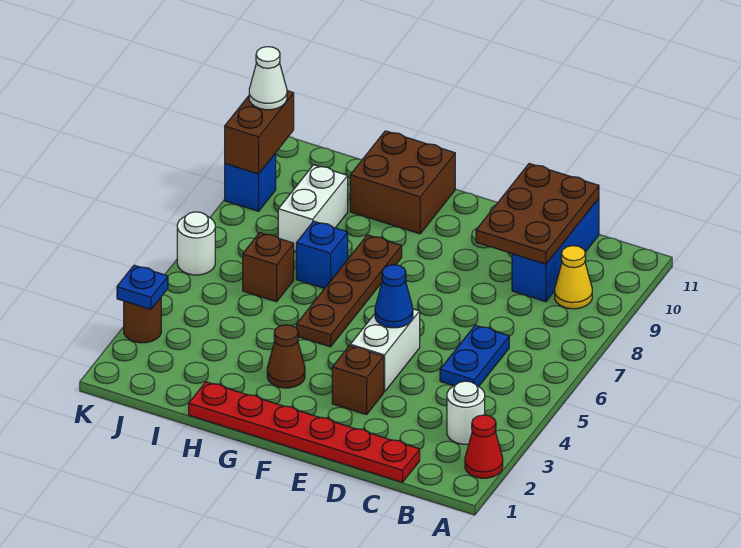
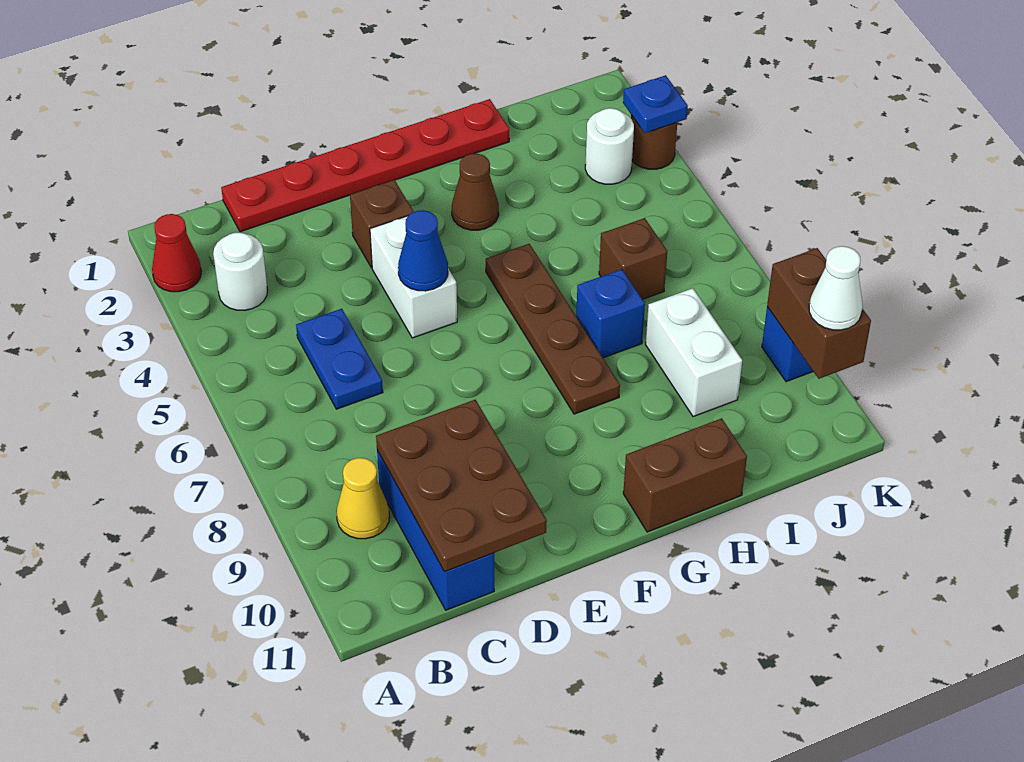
brown brick G10:H11 level 1 -> brown brick G11:H11 level 1
white round brick K6 level 1 -> white round brick J3 level 1

